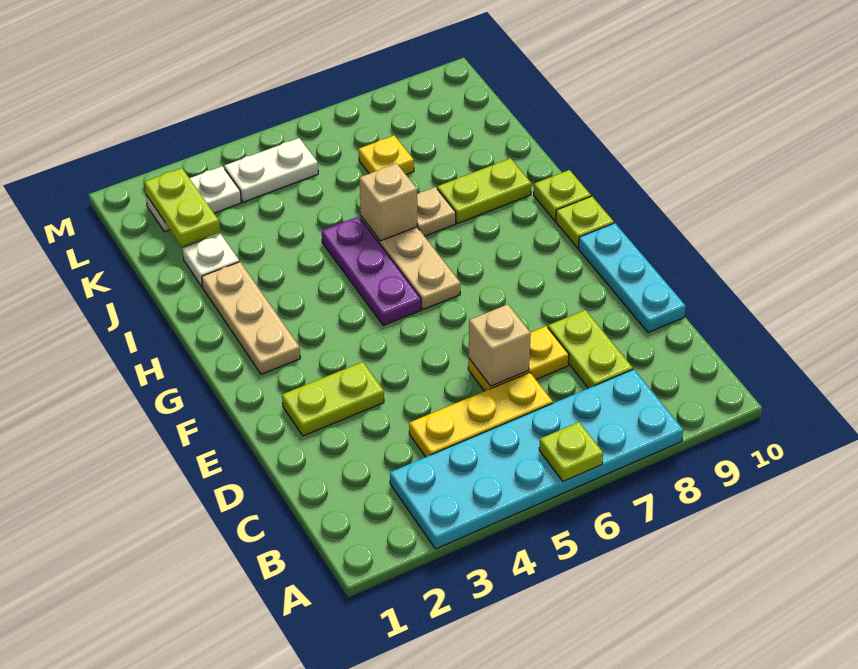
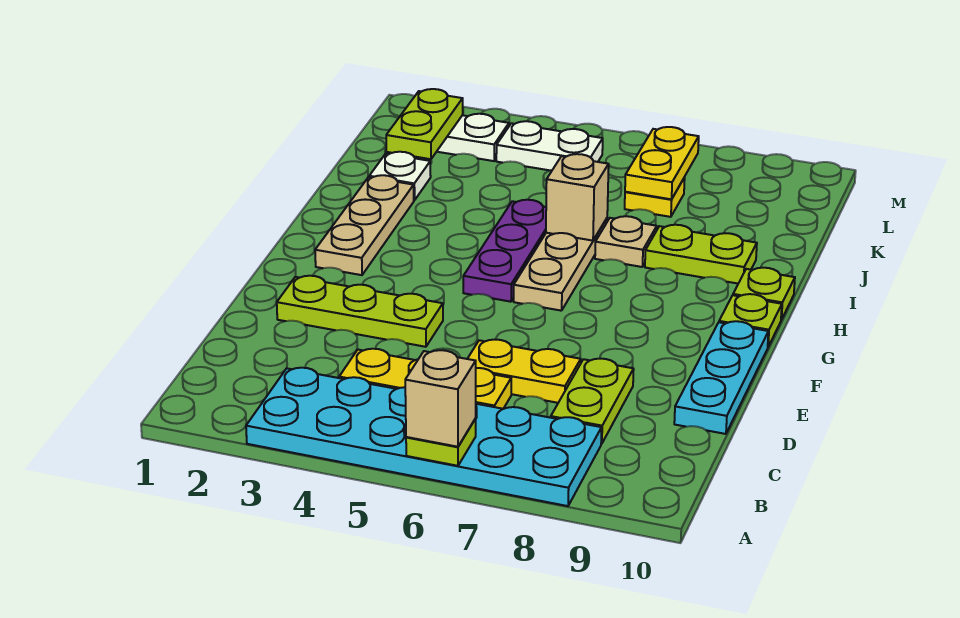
tan brick D6 level 2 -> tan brick A6 level 3
lime plate E2:E3 level 1 -> lime plate E2:E4 level 1
none -> yellow plate K7:L7 level 2

